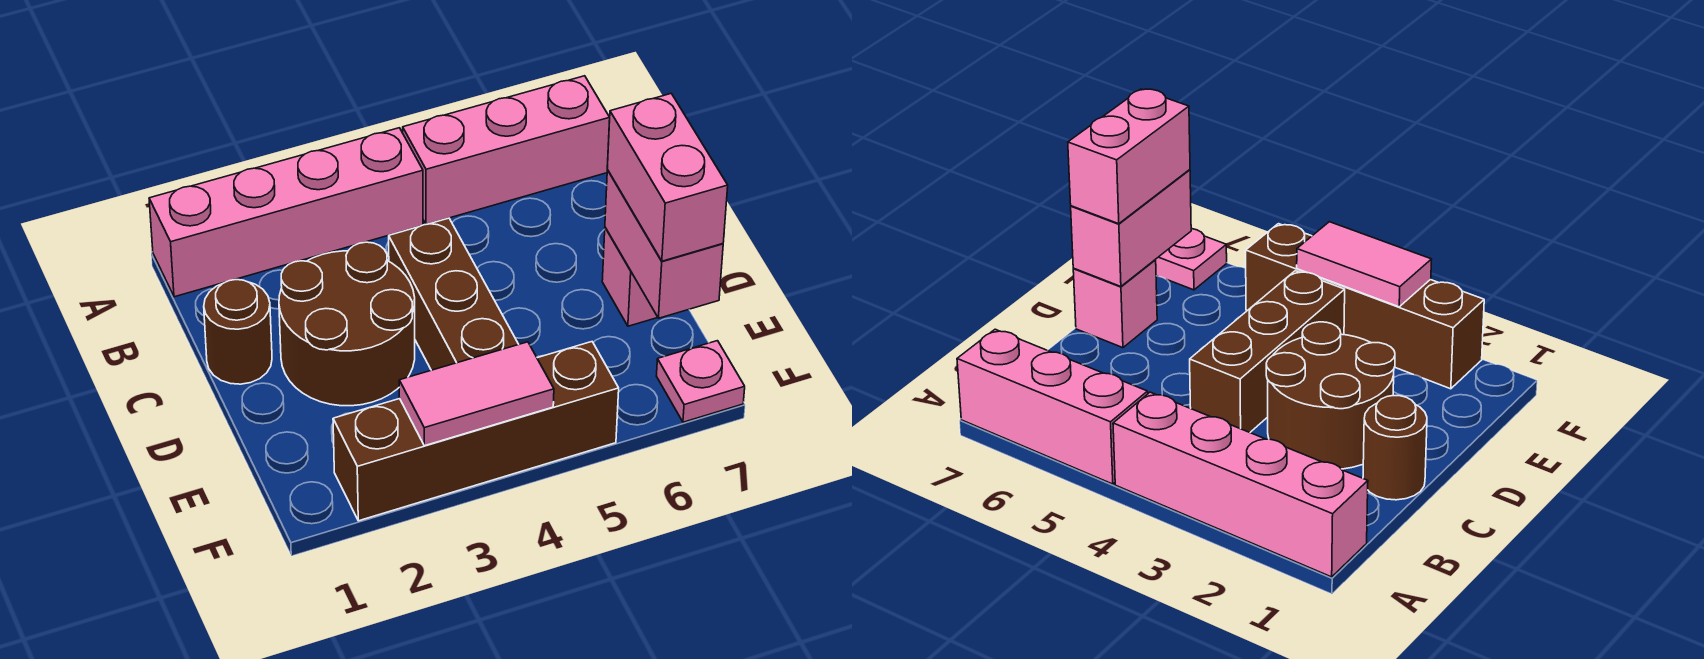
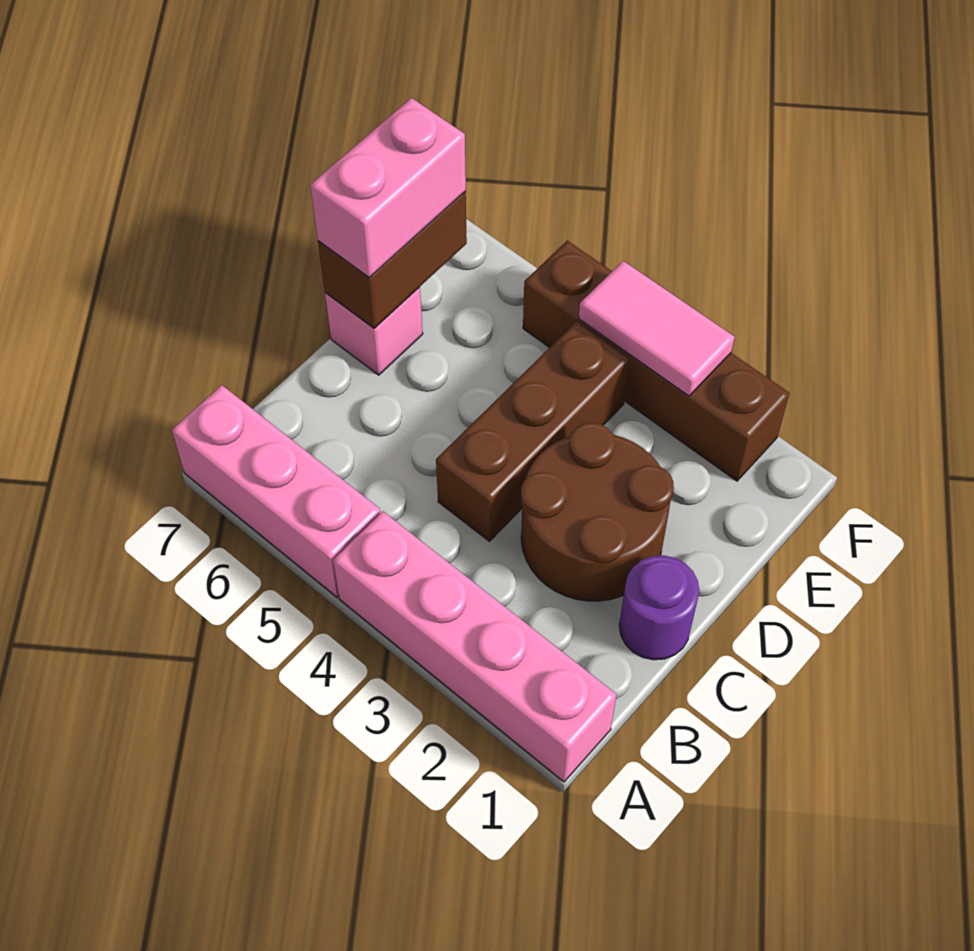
brown round brick C1 level 1 -> purple round brick C1 level 1
pink brick D7:E7 level 2 -> brown brick D7:E7 level 2
pink plate F7 level 1 -> none

